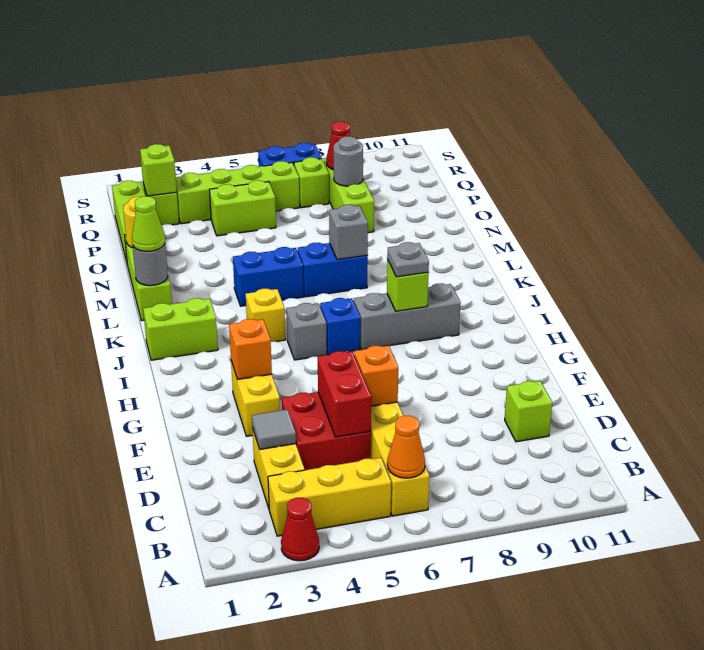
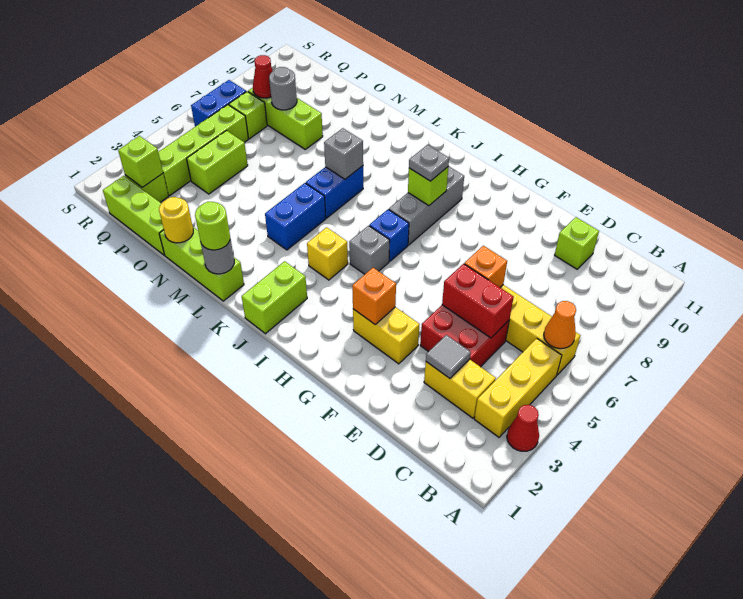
lime cone L1 level 3 -> lime round brick L1 level 3

